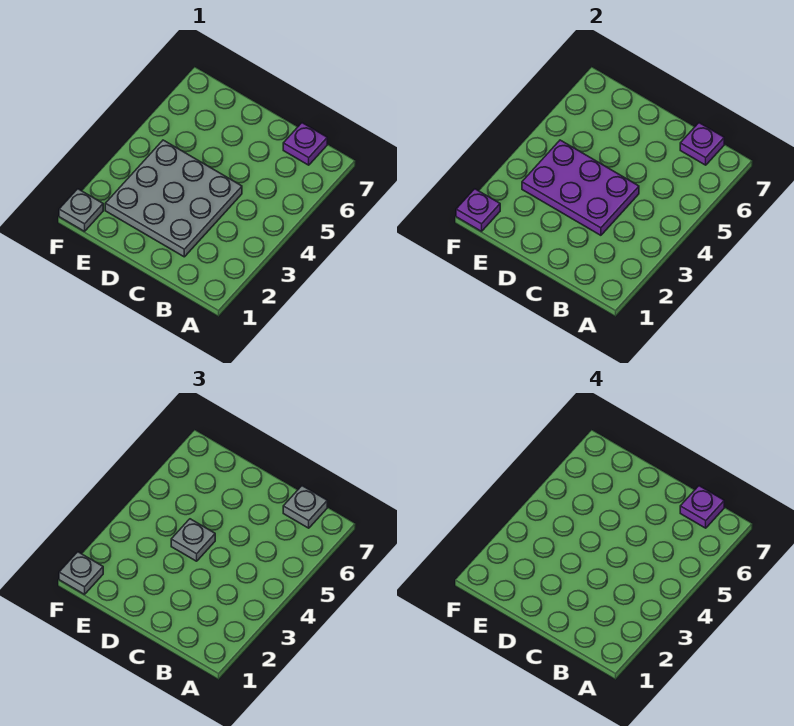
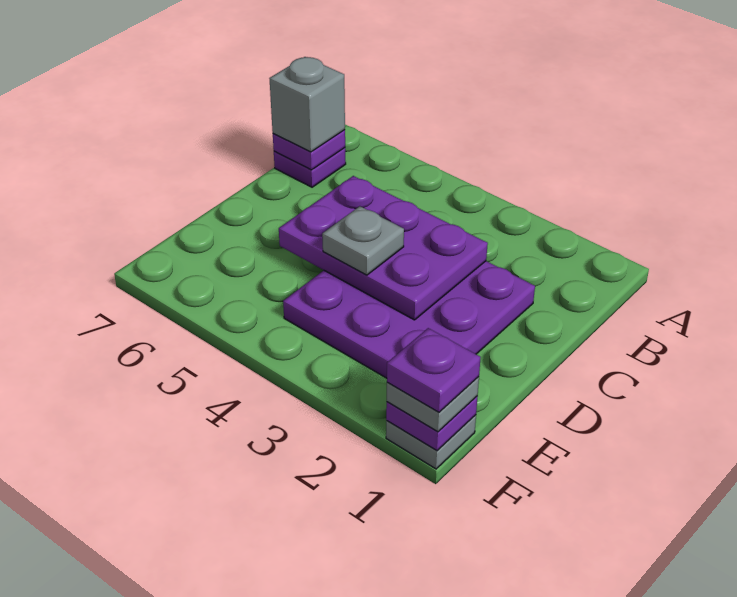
grey plate B7 level 3 -> grey brick B7 level 3
purple plate B7 level 4 -> purple plate F1 level 4
grey plate C2:E4 level 1 -> purple plate C2:E4 level 1
purple plate C3:E4 level 2 -> purple plate C3:D5 level 2

